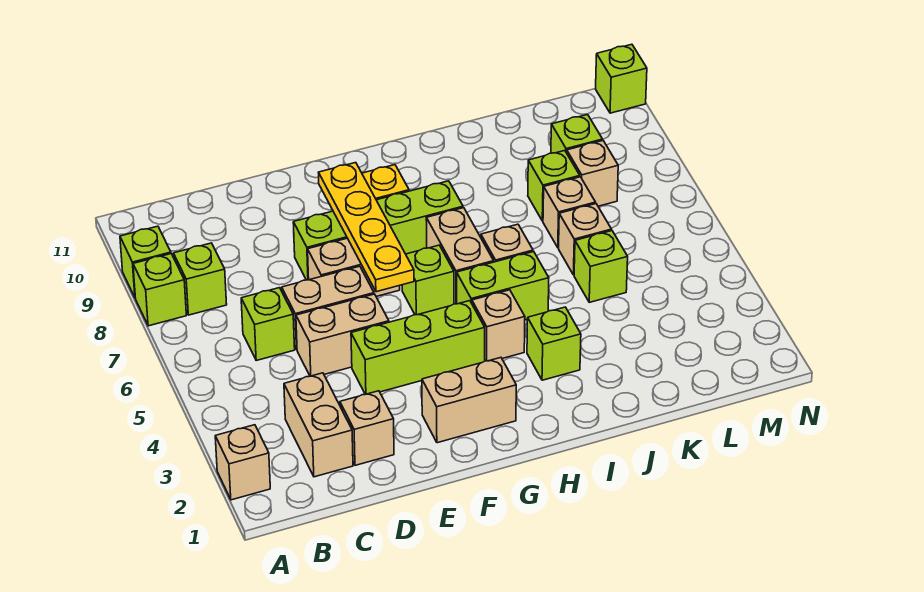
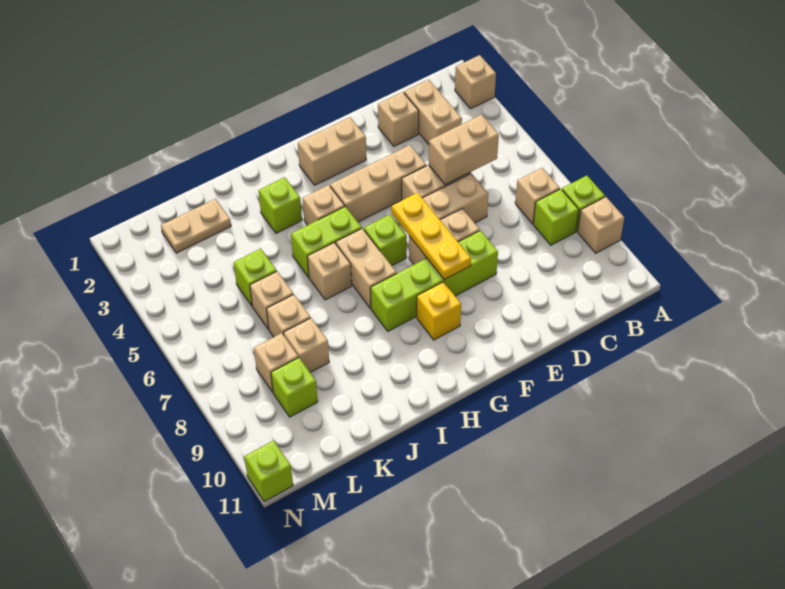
lime brick A9 level 1 -> tan brick A9 level 1
none -> tan brick B7 level 1
none -> tan brick C5:D5 level 2
lime brick C6 level 1 -> none
lime brick E4:G4 level 1 -> tan brick E4:G4 level 1
yellow plate F6:F9 level 2 -> yellow plate F6:F8 level 2
none -> tan plate K2:L2 level 1
lime brick K8 level 1 -> tan brick K8 level 1

